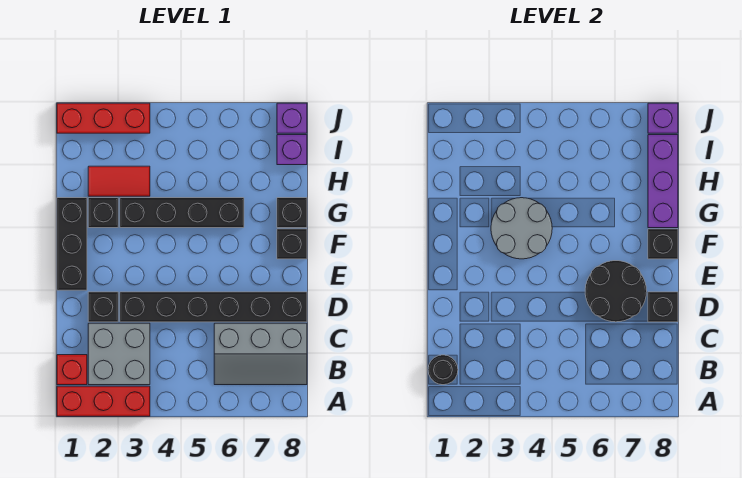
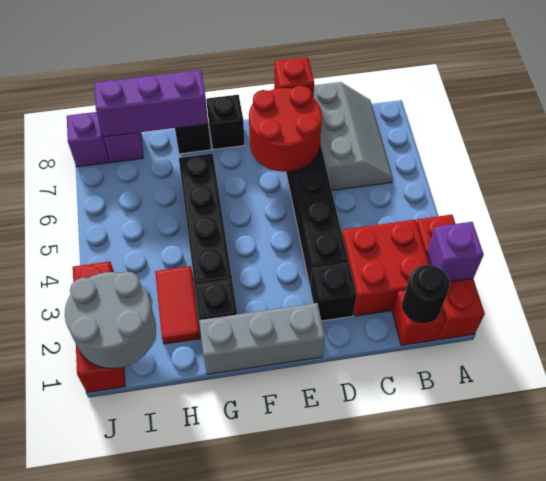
grey brick B2:C3 level 1 -> red brick B2:C3 level 1
black round brick D6:E7 level 2 -> red round brick D6:E7 level 2
black brick D8 level 2 -> red brick D8 level 2
black brick E1:G1 level 1 -> grey brick E1:G1 level 1
grey round brick F3:G4 level 2 -> grey round brick I1:J2 level 2
black brick F8 level 2 -> none
purple brick J8 level 2 -> purple brick A2 level 2

